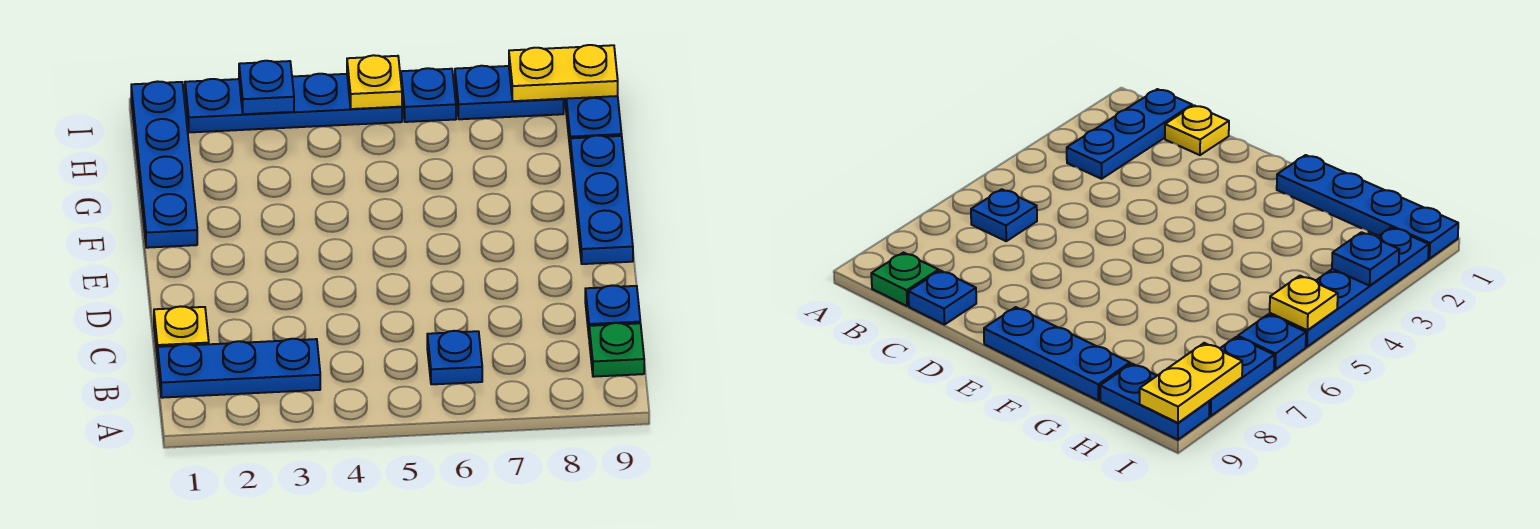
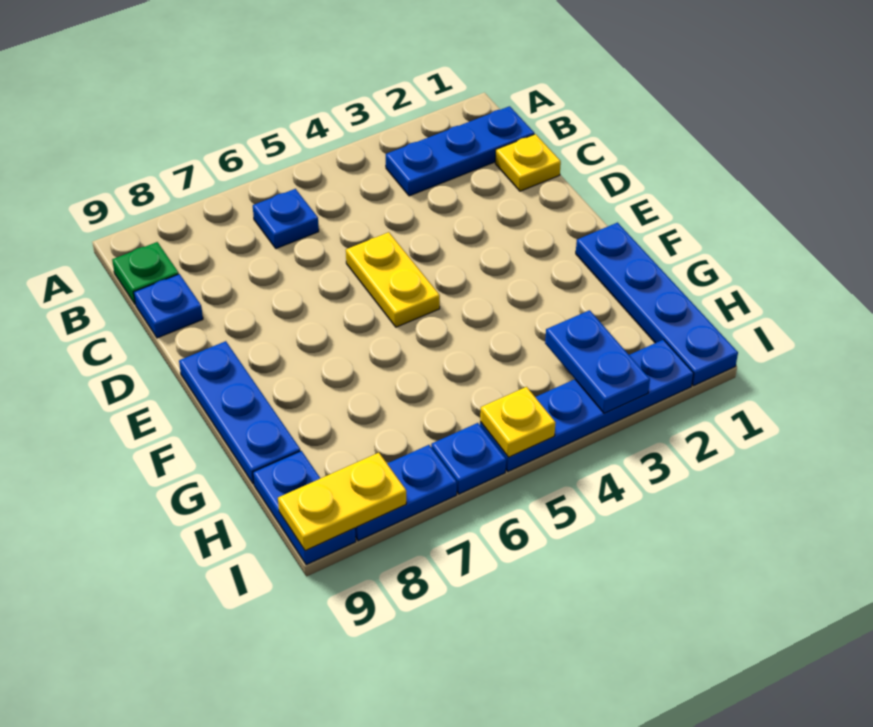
none -> yellow plate D5:E5 level 1
blue plate I3 level 2 -> blue plate H3:I3 level 2

